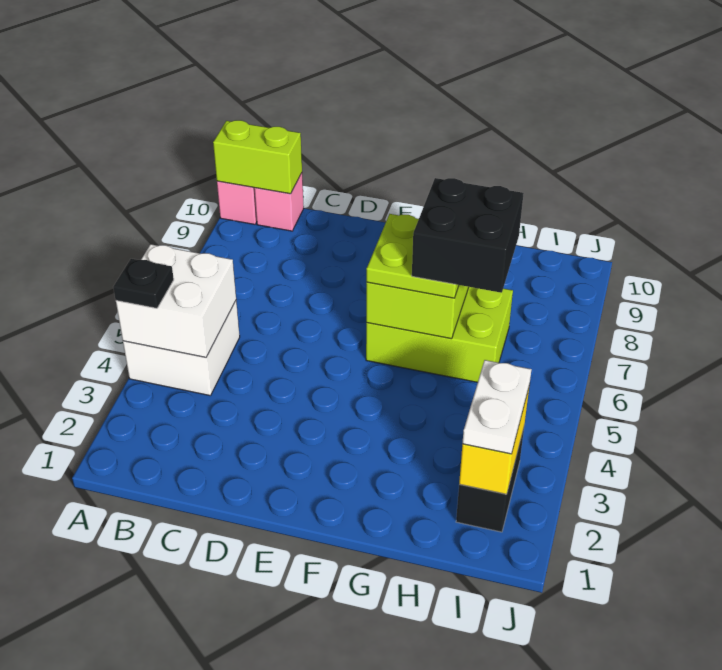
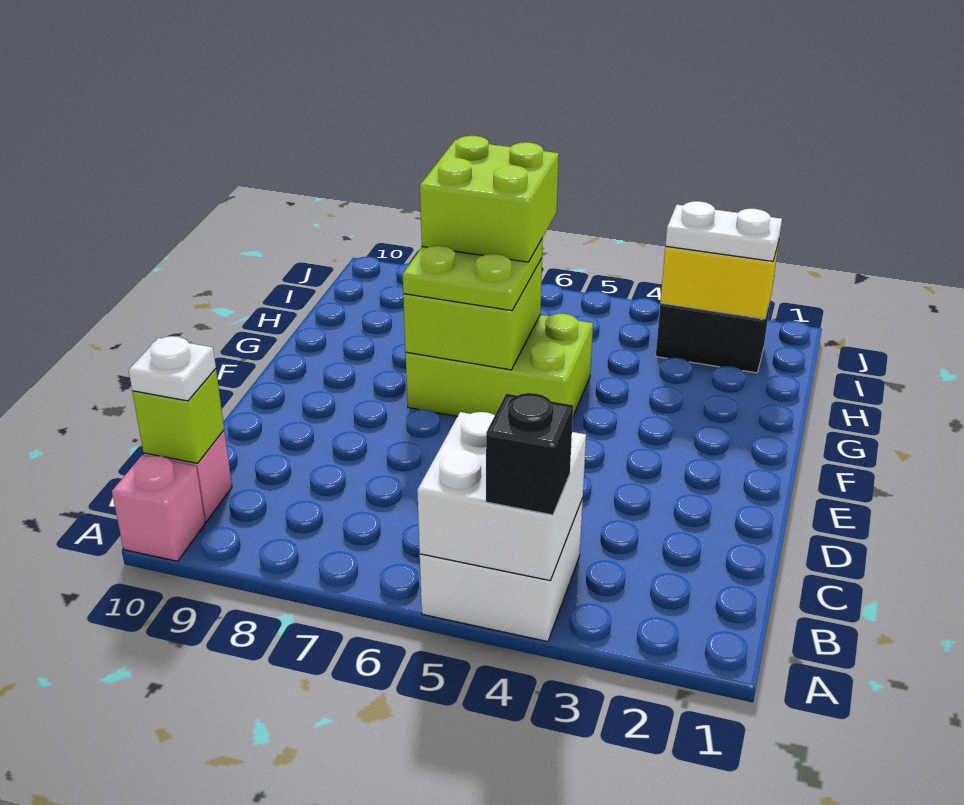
black plate A4 level 3 -> black brick A4 level 3
lime brick A10:B10 level 2 -> lime brick B10 level 2
none -> white plate B10 level 3
lime brick F6:H7 level 1 -> lime brick F5:G7 level 1
black brick G6:H7 level 4 -> lime brick G6:H7 level 4

